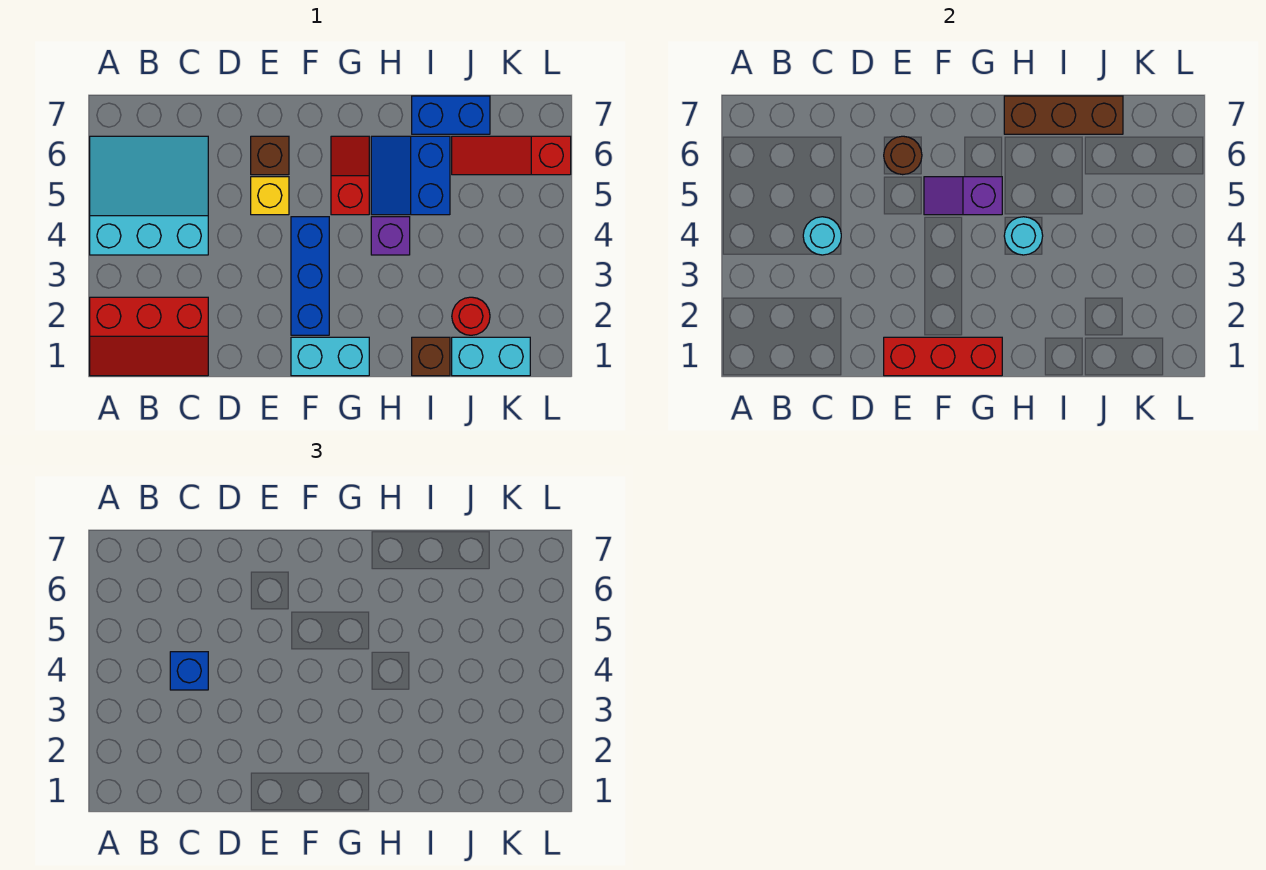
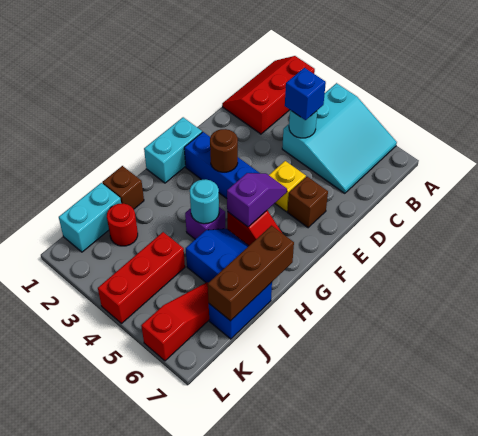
red brick E1:G1 level 2 -> red brick J4:L4 level 1
brown round brick E6 level 2 -> brown round brick F3 level 2

